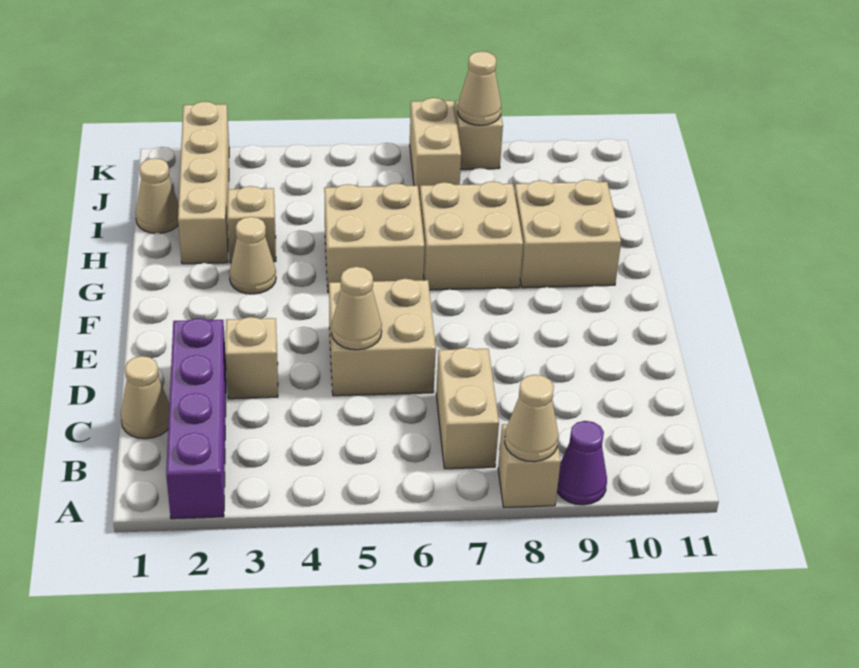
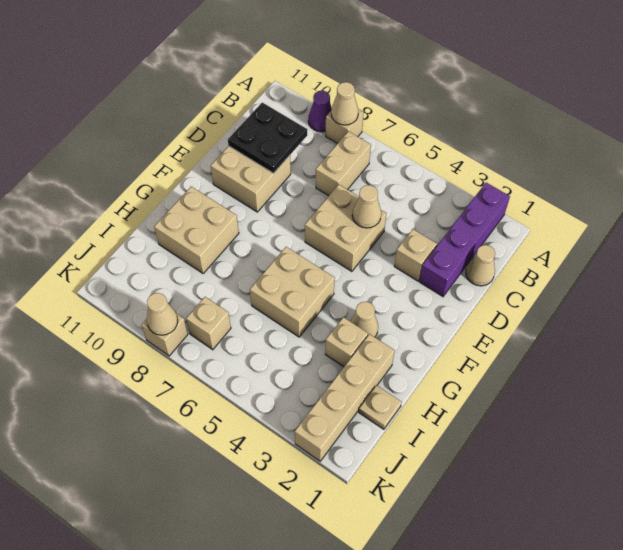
none -> black plate C9:D10 level 2
tan brick G7:H8 level 1 -> tan brick D9:E10 level 1
tan cone I1 level 1 -> tan plate I1 level 1
tan brick J7:K7 level 1 -> tan brick J7 level 1

